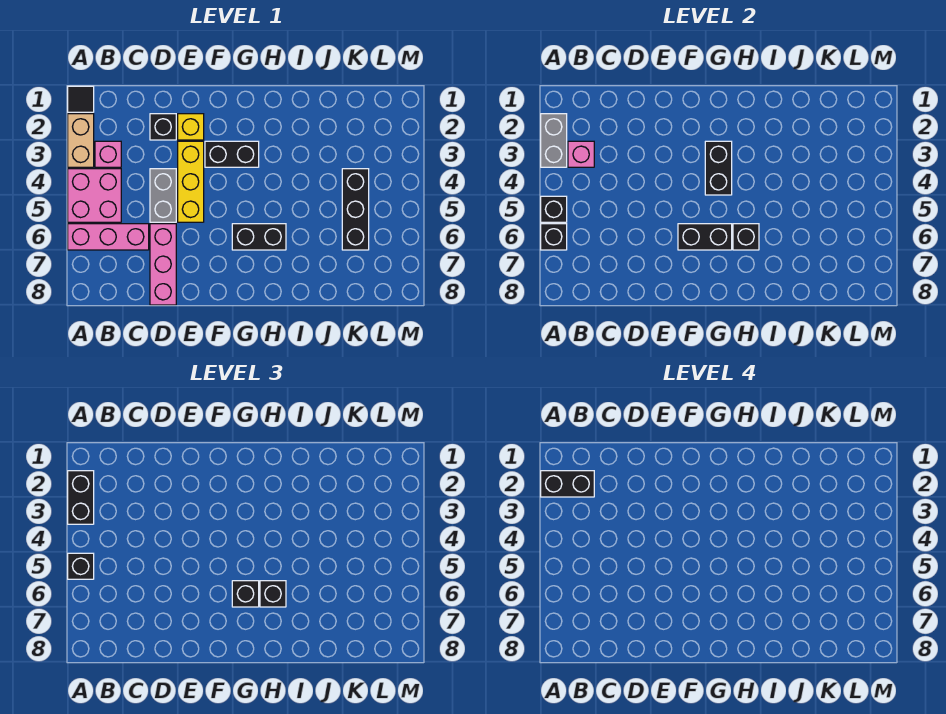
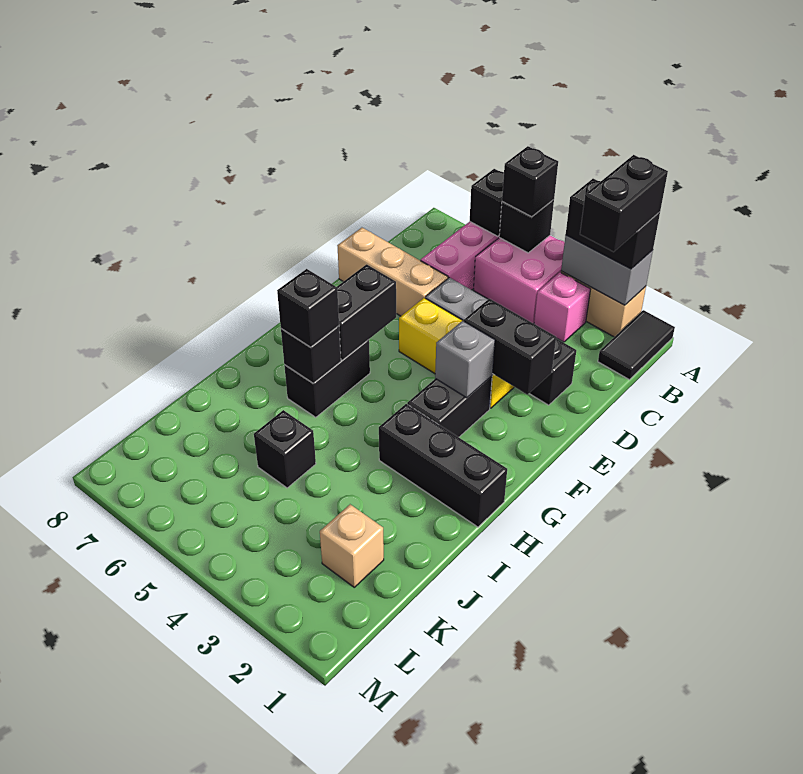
black tile A1 level 1 -> black tile A1:B1 level 1
pink brick B3 level 2 -> none
pink brick D6:D8 level 1 -> tan brick D6:D8 level 1
yellow brick E2 level 1 -> none
none -> grey brick F3 level 2
black brick G3:G4 level 2 -> black brick E2:E3 level 2
black brick G6 level 3 -> black brick J5 level 1
none -> tan brick K2 level 1
black brick K4:K6 level 1 -> black brick H1:H3 level 1

